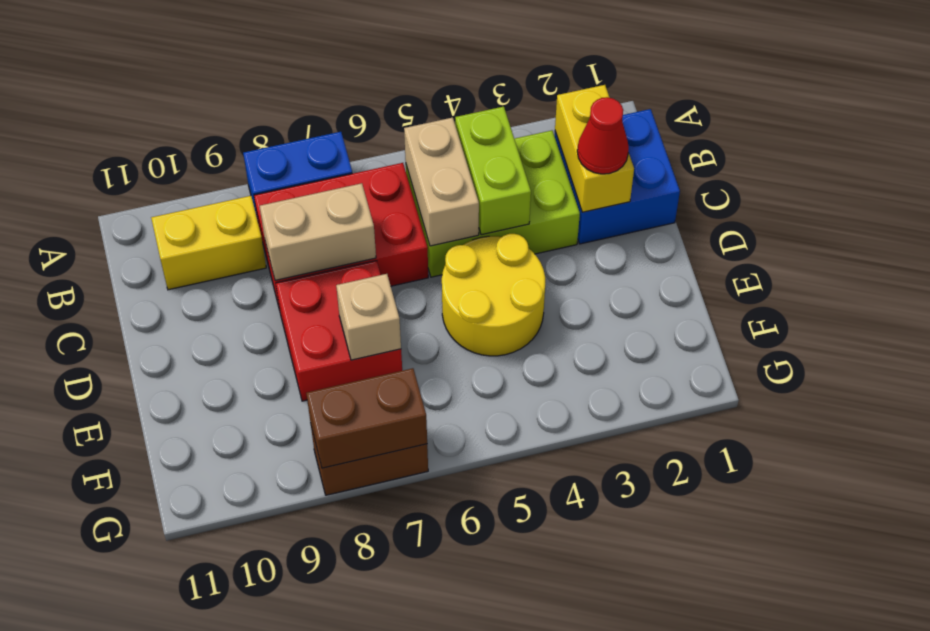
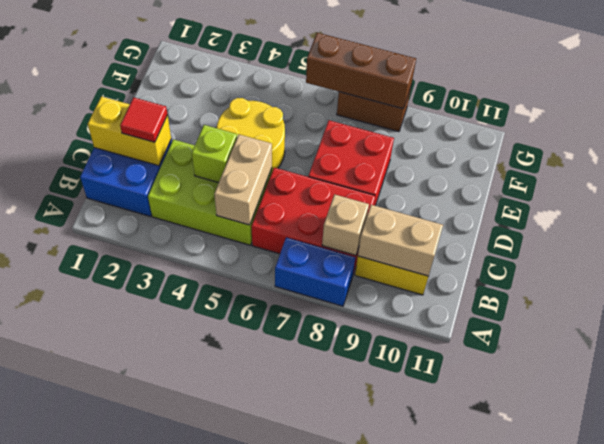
yellow brick B2:C2 level 2 -> yellow brick C1:C2 level 2
lime brick B4:C4 level 2 -> lime brick C4 level 2
red cone C2 level 3 -> red tile C2 level 3
tan brick C7:C8 level 2 -> tan brick B9:B10 level 2
tan brick E7 level 2 -> tan brick B8 level 2
brown brick G7:G8 level 2 -> brown brick G6:G8 level 2

